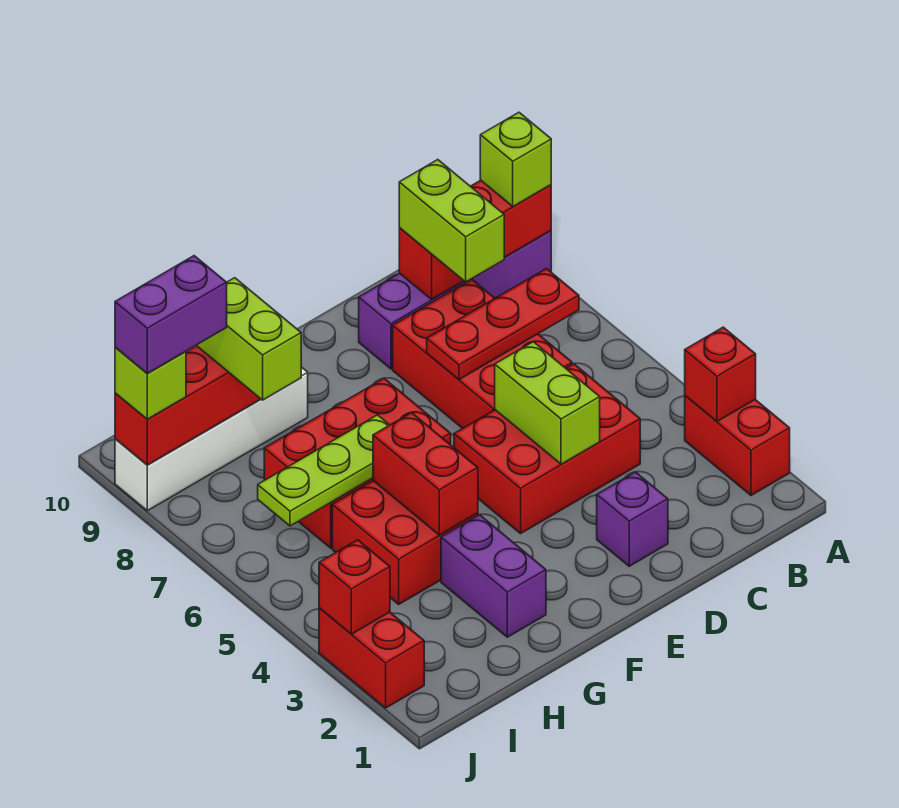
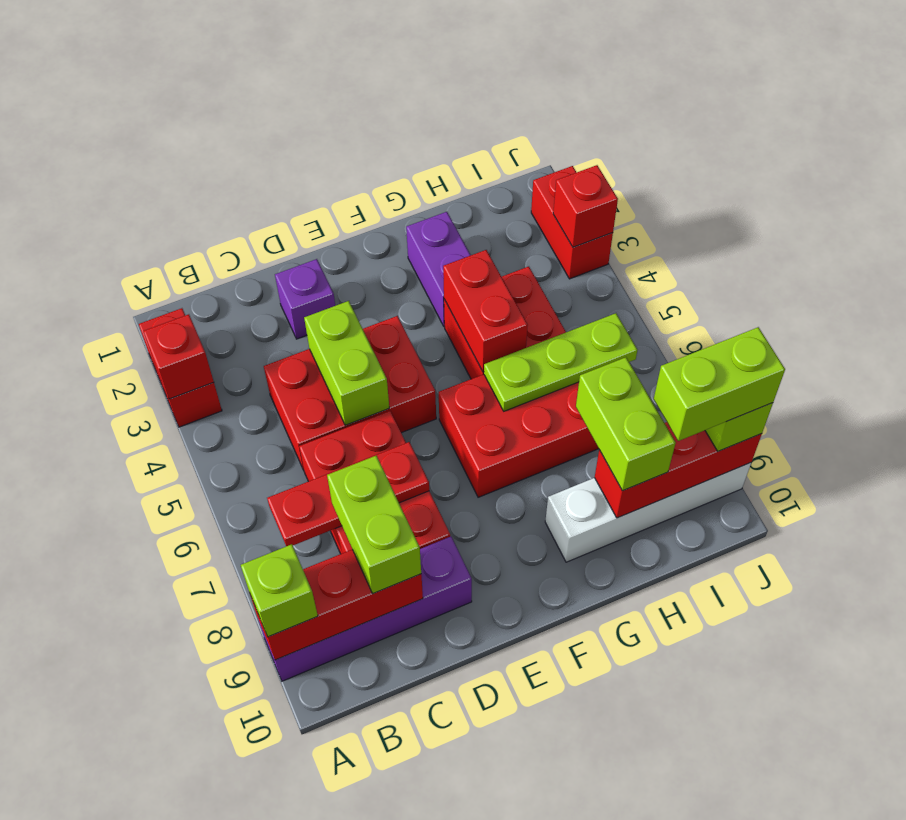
purple brick I9:J9 level 4 -> lime brick I9:J9 level 4

